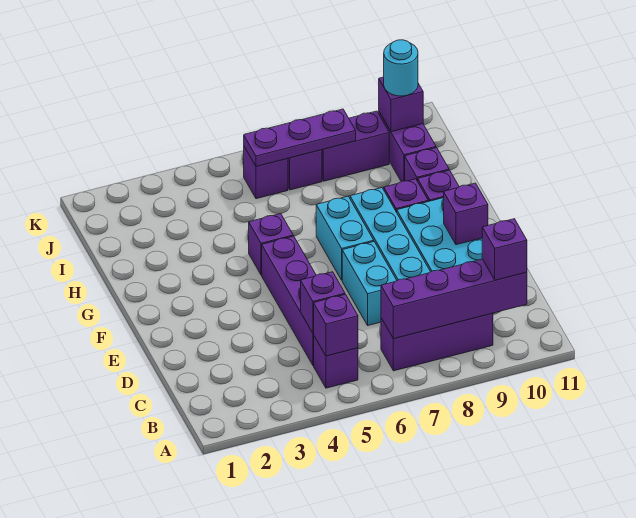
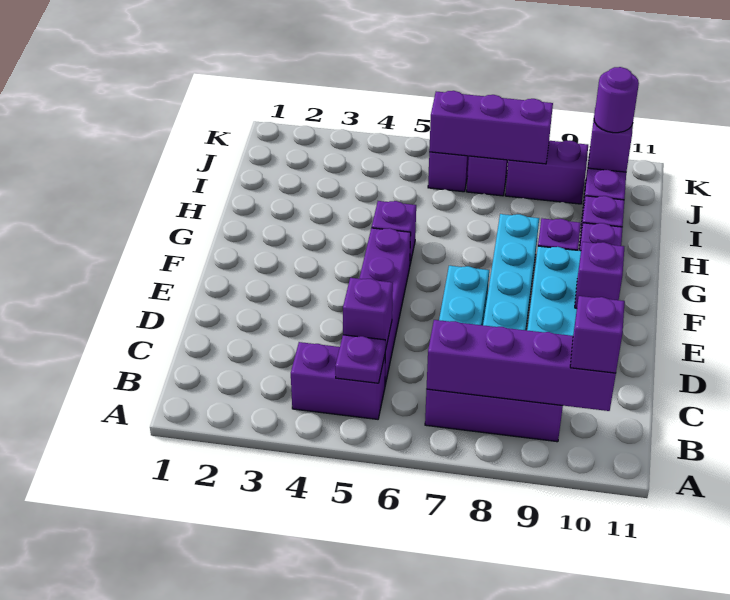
purple brick B5 level 1 -> purple brick B4:B5 level 1
purple brick B5 level 2 -> purple plate B5 level 2
cyan brick F7:G7 level 1 -> none
purple plate J6:J8 level 2 -> purple brick J6:J8 level 2
cyan round brick J10 level 3 -> purple round brick J10 level 3

